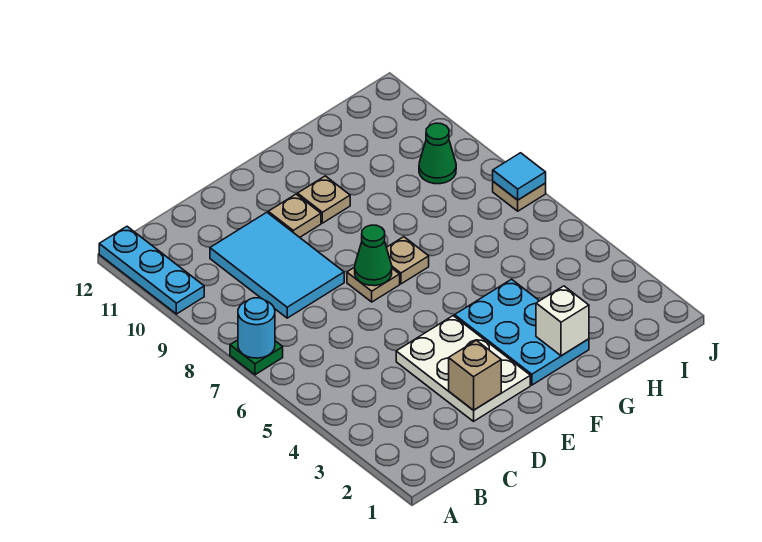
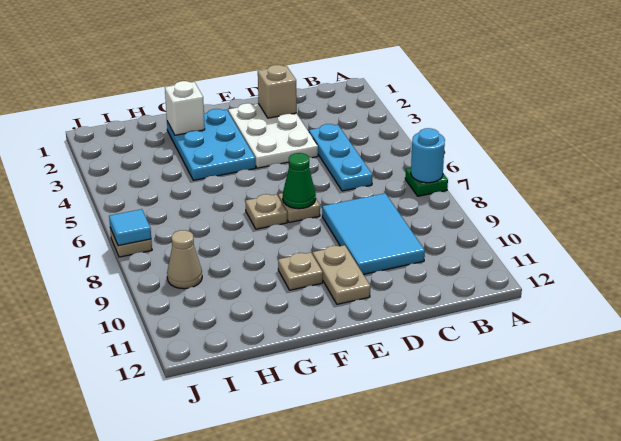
cyan plate A10:A12 level 1 -> cyan plate C4:C6 level 1
tan plate E10 level 1 -> tan plate E10:E11 level 1
green cone I9 level 1 -> tan cone I9 level 1

